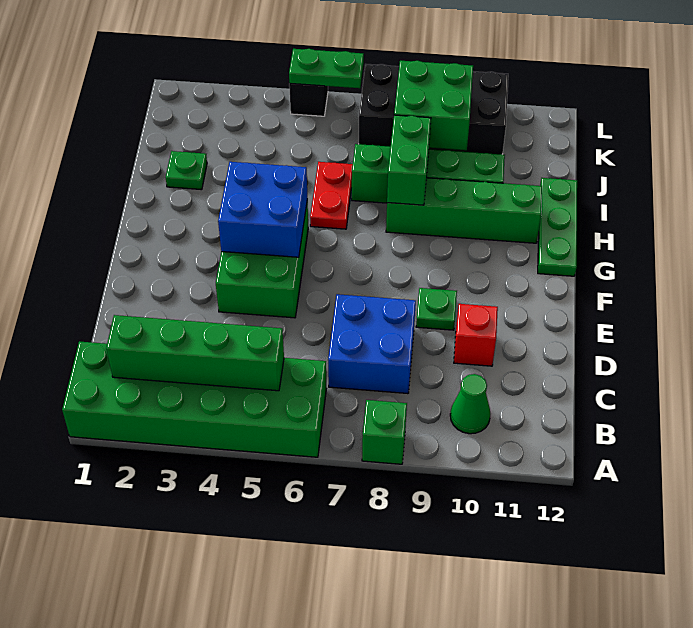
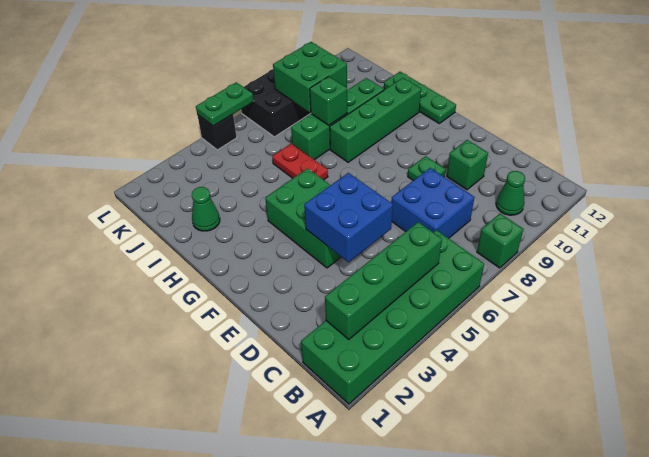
red brick D10 level 1 -> green brick D10 level 1
blue brick F4:G5 level 2 -> blue brick D4:E5 level 2
green brick H8:I8 level 2 -> green brick I8 level 2
green plate I2 level 1 -> green cone I2 level 1

